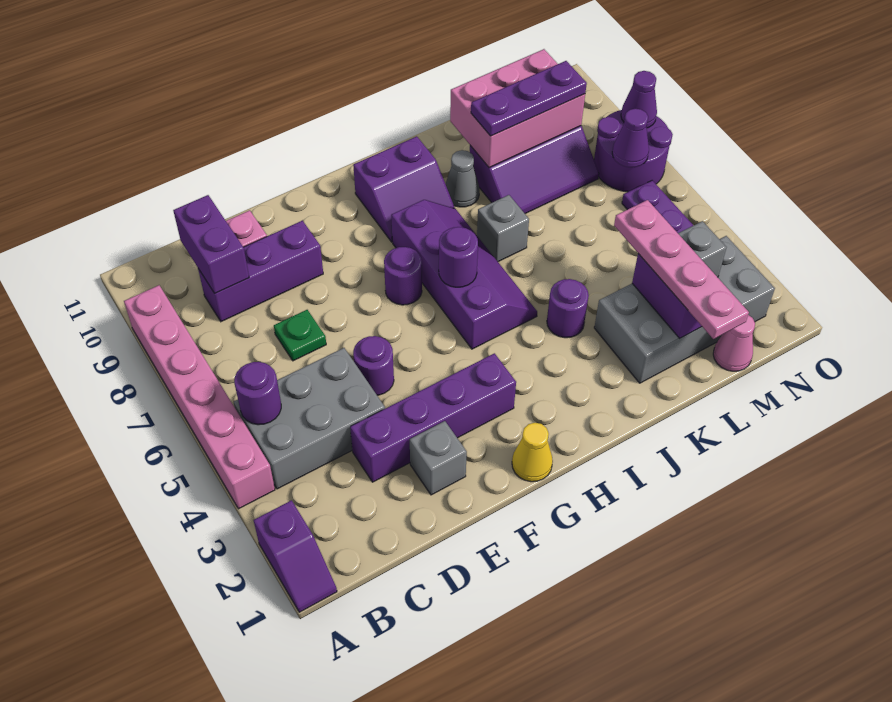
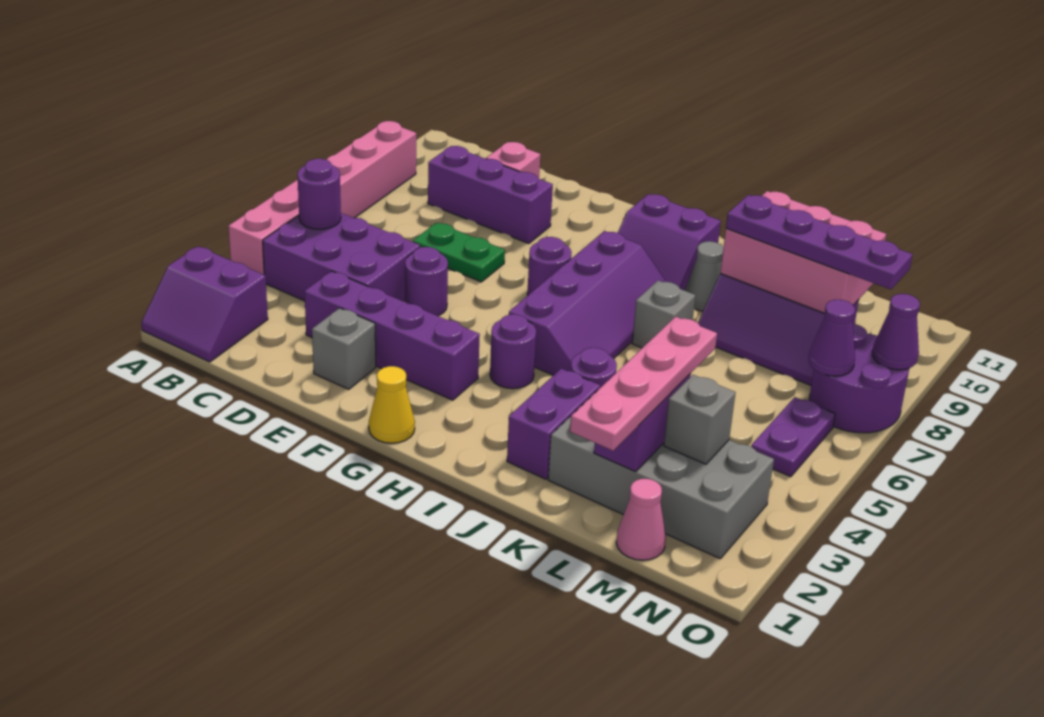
purple slope A1:A2 level 1 top 2 -> purple slope A1:B2 level 1 top 2
grey brick B4:D5 level 1 -> purple brick B4:D5 level 1
purple brick C9:C10 level 2 -> purple brick J2:J3 level 1
green plate D7 level 1 -> green plate D7:E7 level 1
purple round brick H6 level 2 -> purple round brick H4 level 1
purple plate K9:M9 level 3 -> purple plate K9:N9 level 3

